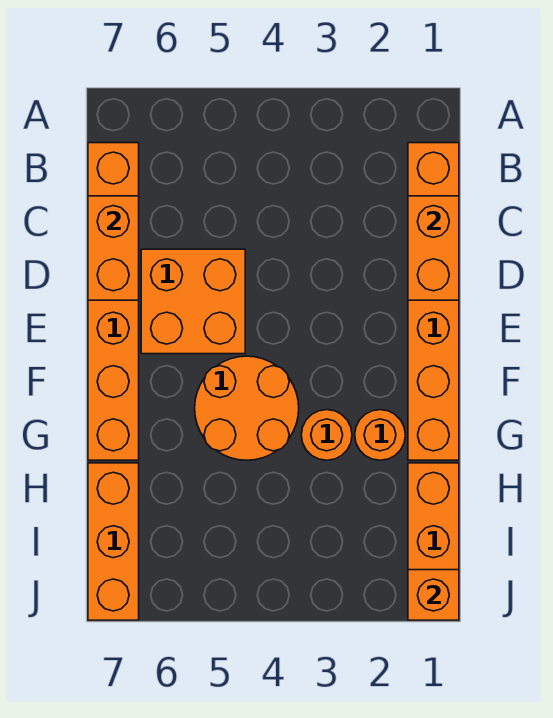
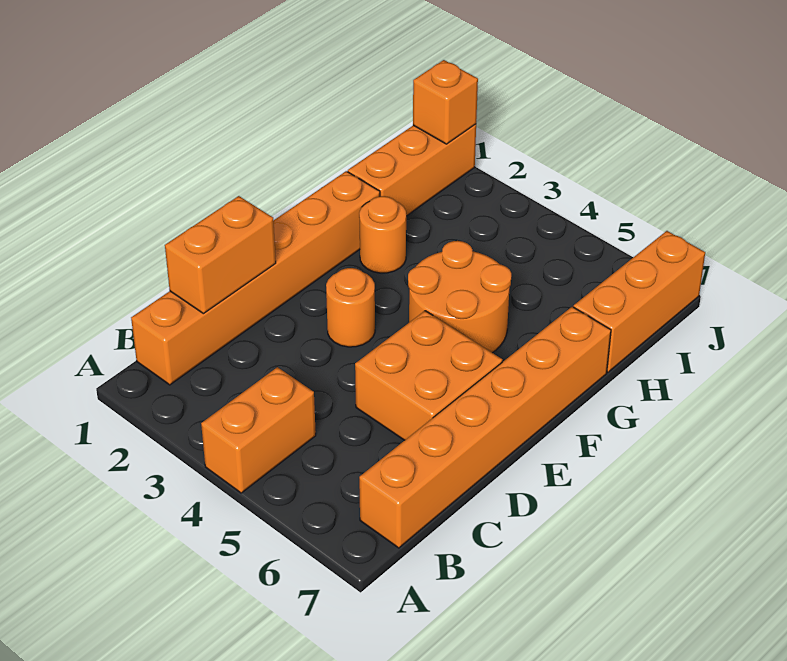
orange brick C7:D7 level 2 -> orange brick A4:B4 level 1
orange round brick G3 level 1 -> orange round brick E3 level 1

